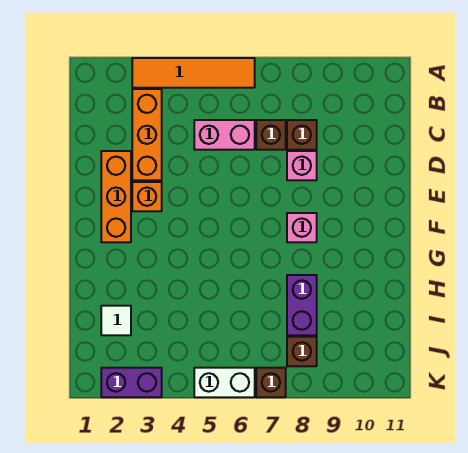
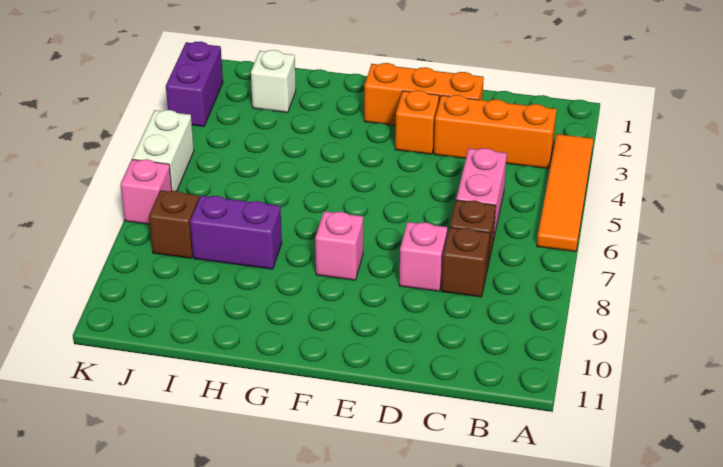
white tile I2 level 1 -> white brick I2 level 1
brown brick K7 level 1 -> pink brick K7 level 1

